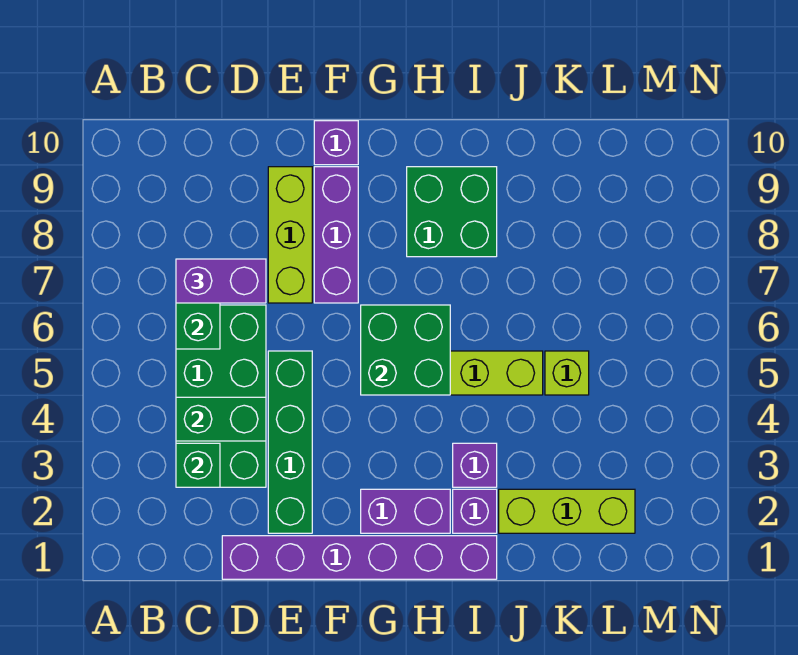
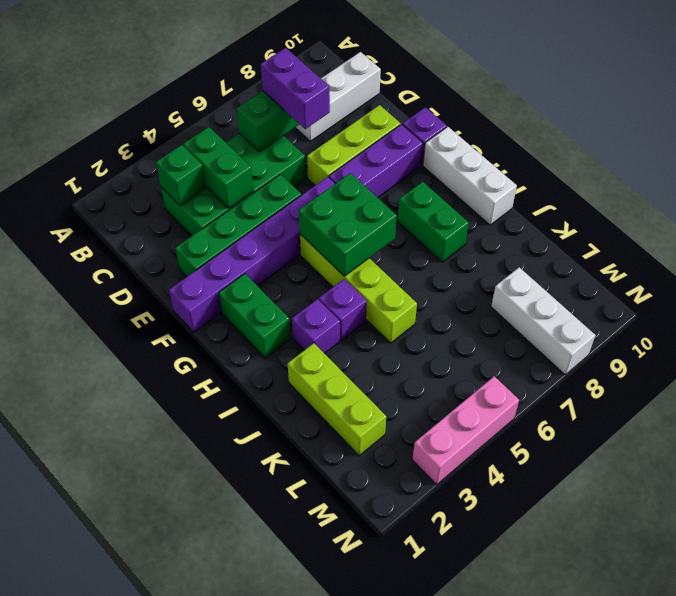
none -> white brick C8:C10 level 1
purple brick D1:I1 level 1 -> purple brick F1:F6 level 1
purple brick G2:H2 level 1 -> green brick G2:H2 level 1
none -> white brick G10:I10 level 1
green brick H8:I9 level 1 -> green brick H8:I8 level 1
purple brick I2 level 1 -> purple brick I4 level 1
lime brick K5 level 1 -> none
none -> white brick L8:N8 level 1
none -> pink brick N3:N5 level 1

